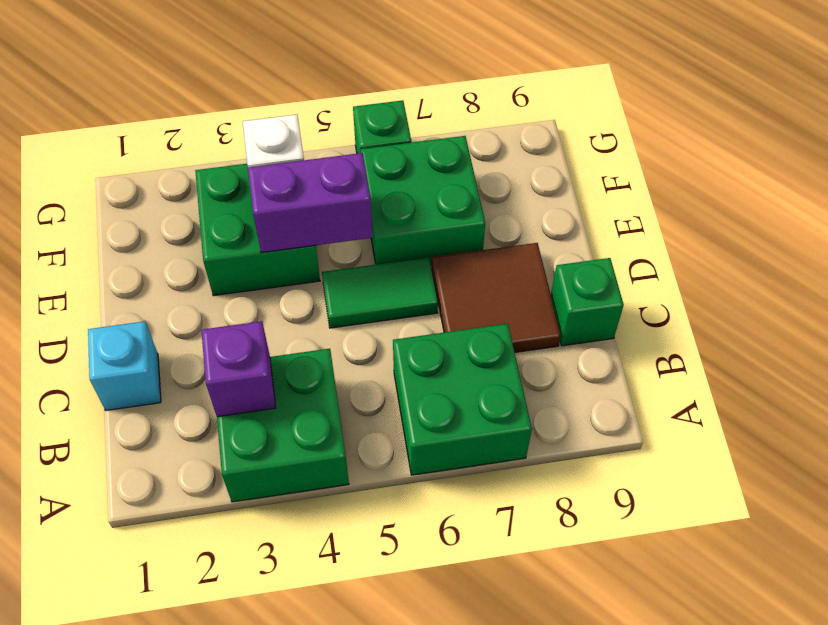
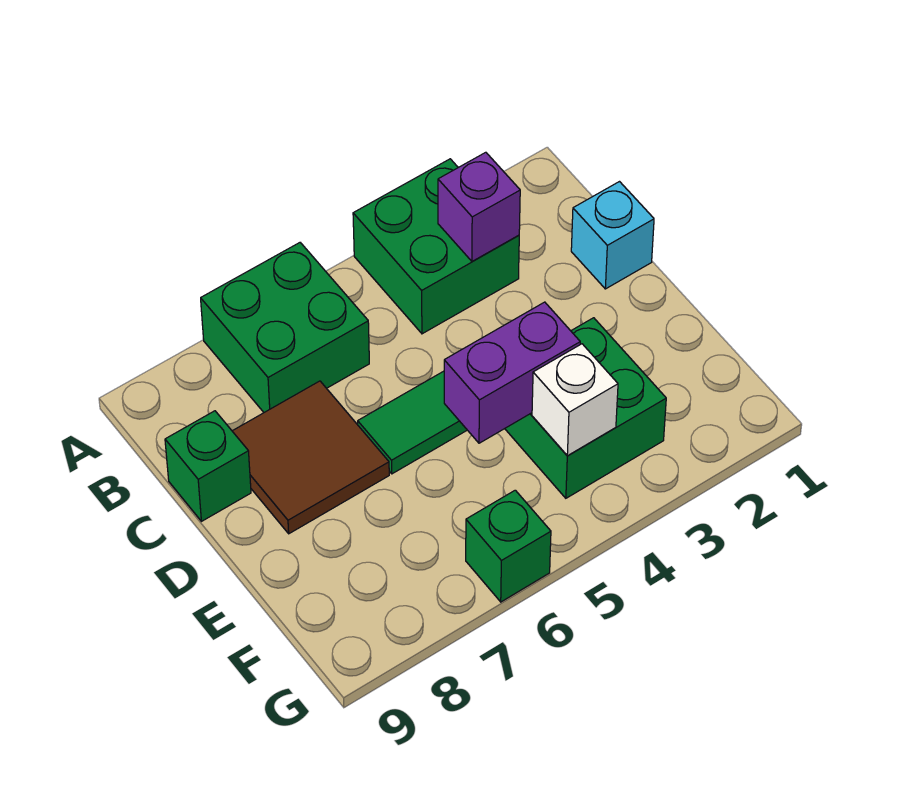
green brick E6:F7 level 1 -> none

